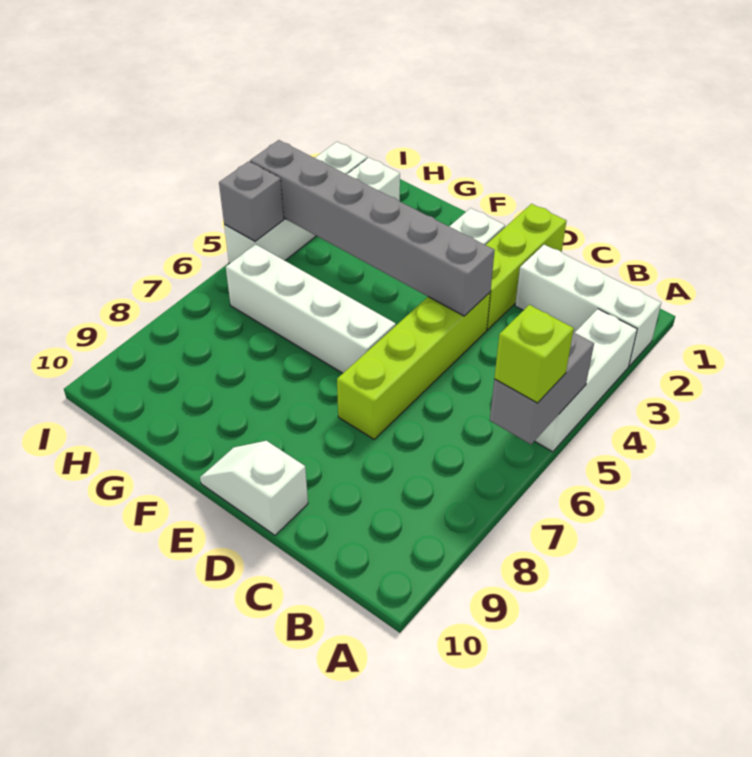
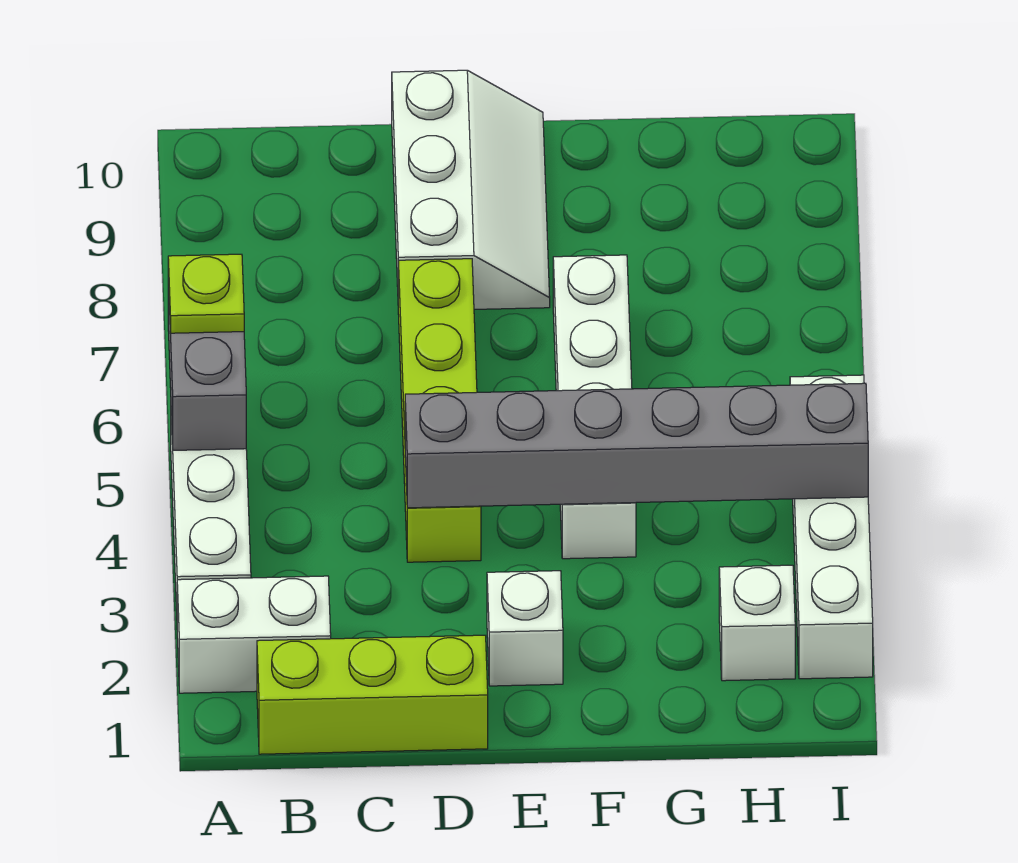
white brick A2:C2 level 1 -> white brick A2:B2 level 1
lime brick A6 level 3 -> lime plate A6 level 3
lime brick D1:D3 level 1 -> lime brick B1:D1 level 1
white slope D10:E10 level 1 top D -> white slope D8:E10 level 1 top D
white brick E6:H6 level 1 -> white brick F4:F7 level 1
grey brick I5 level 2 -> none

